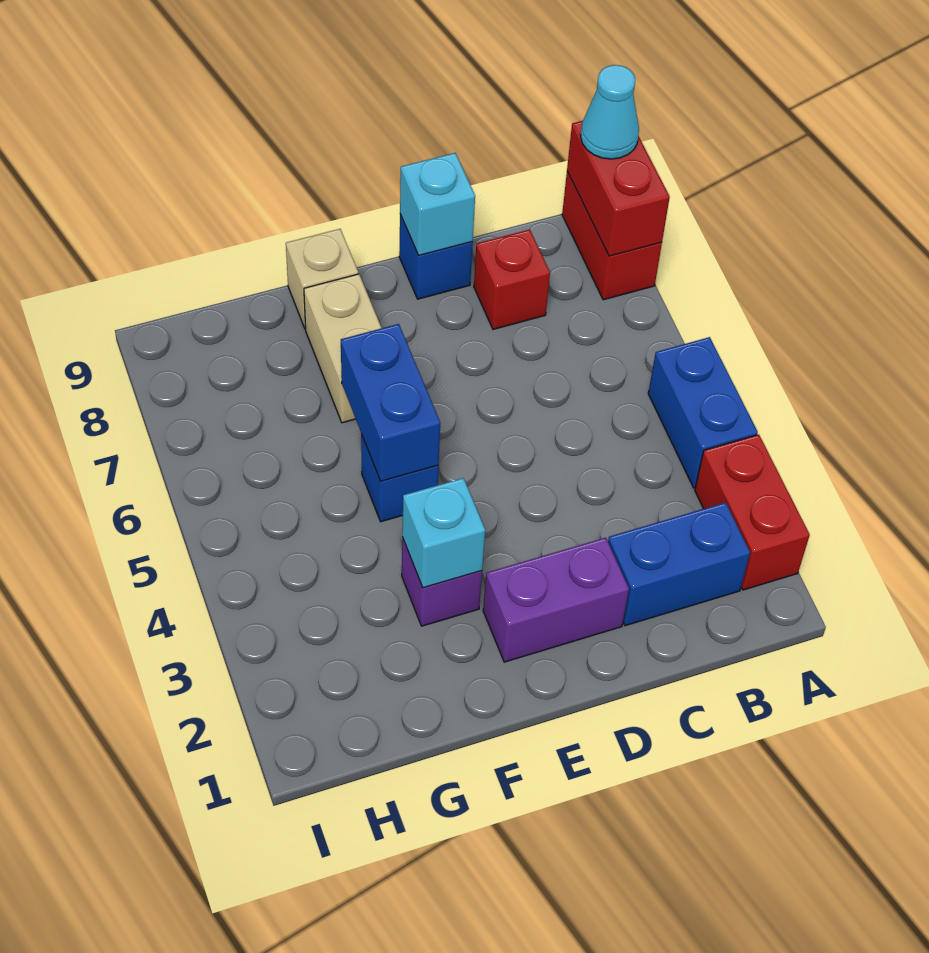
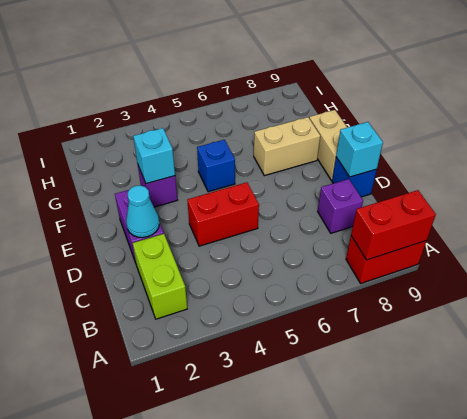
red brick A2:A3 level 1 -> red brick D4:D5 level 1
blue brick A4:A5 level 1 -> none
cyan cone A9 level 3 -> cyan cone D2 level 2
blue brick B2:C2 level 1 -> lime brick B2:C2 level 1
red brick C8 level 1 -> purple brick C8 level 1
blue brick F5:F6 level 2 -> none
tan brick F9 level 1 -> tan brick E9:F9 level 1

